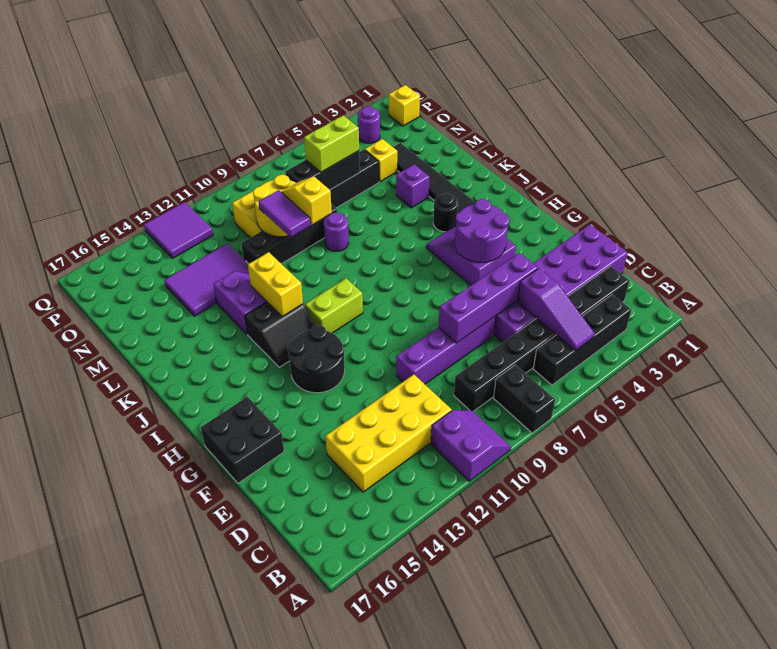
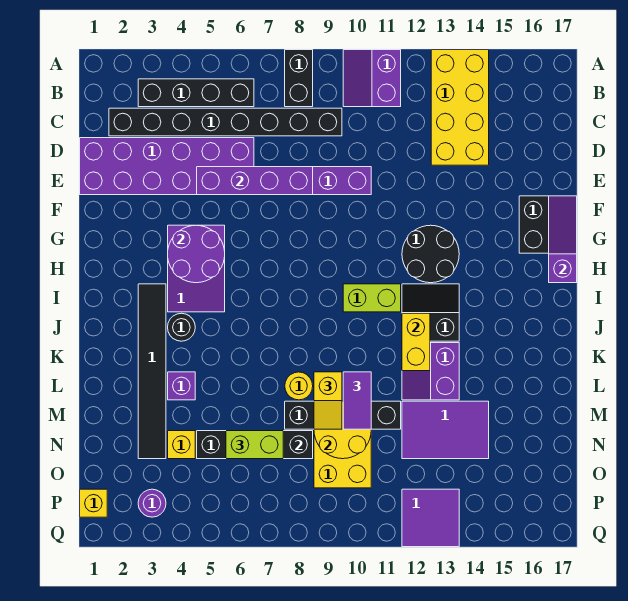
purple slope B5:D5 level 2 top D -> purple slope F17:H17 level 2 top H
yellow brick C11:D14 level 1 -> yellow brick A13:D14 level 1
purple round brick L8 level 1 -> yellow round brick L8 level 1

